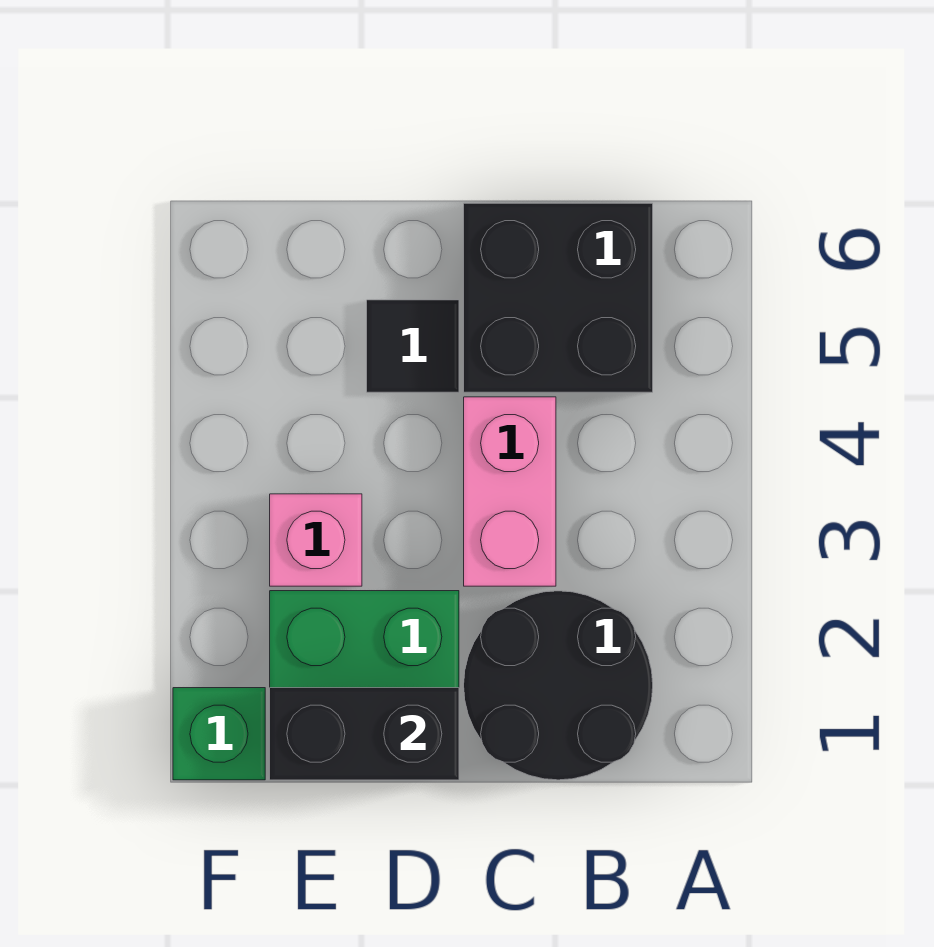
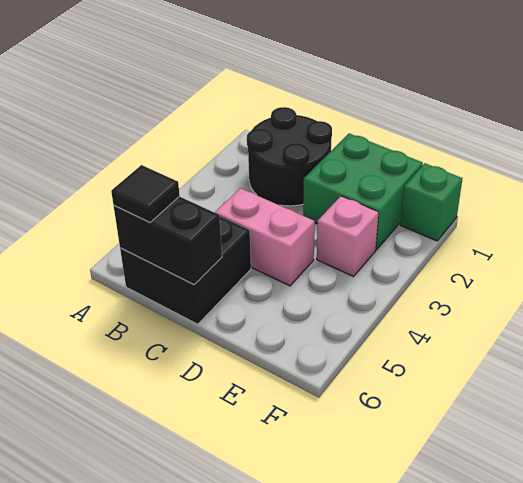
pink brick C3:C4 level 1 -> pink brick C4:D4 level 1
black brick D1:E1 level 2 -> black brick B6:C6 level 2
black tile D5 level 1 -> black tile B6 level 3

